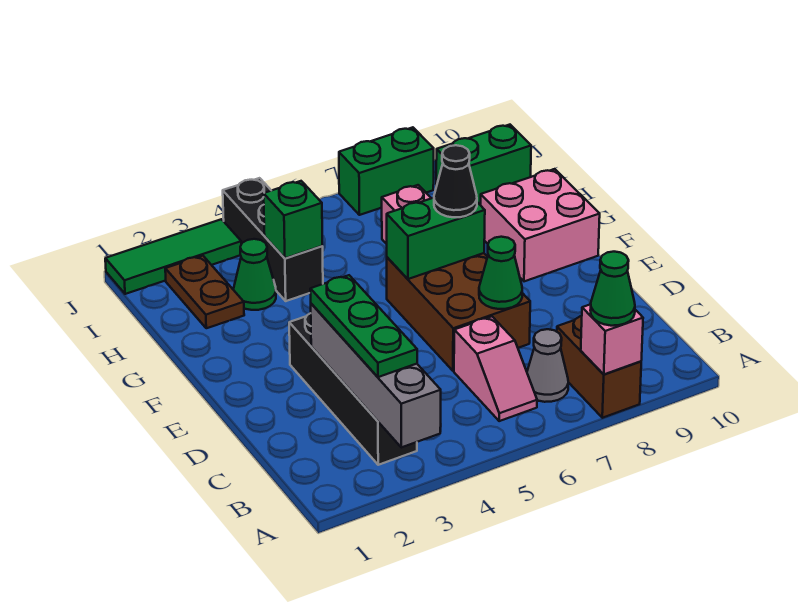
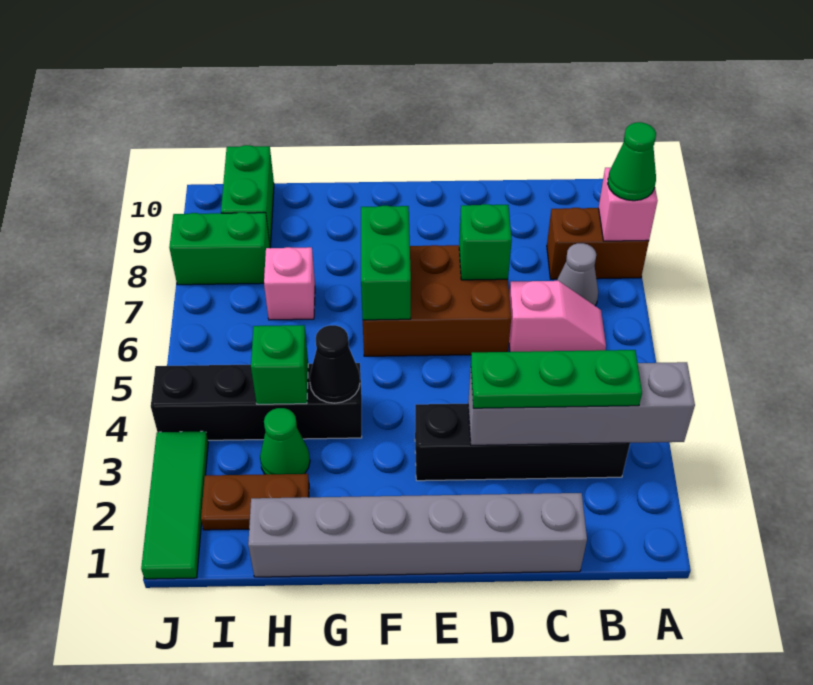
none -> grey brick C1:H1 level 1
green cone D7 level 2 -> green brick D7 level 2
black cone F7 level 3 -> black cone G4 level 2
pink brick F9:G10 level 1 -> none
black brick H4:J4 level 1 -> black brick G4:J4 level 1
green brick J7:J8 level 1 -> green brick I8:J8 level 1

